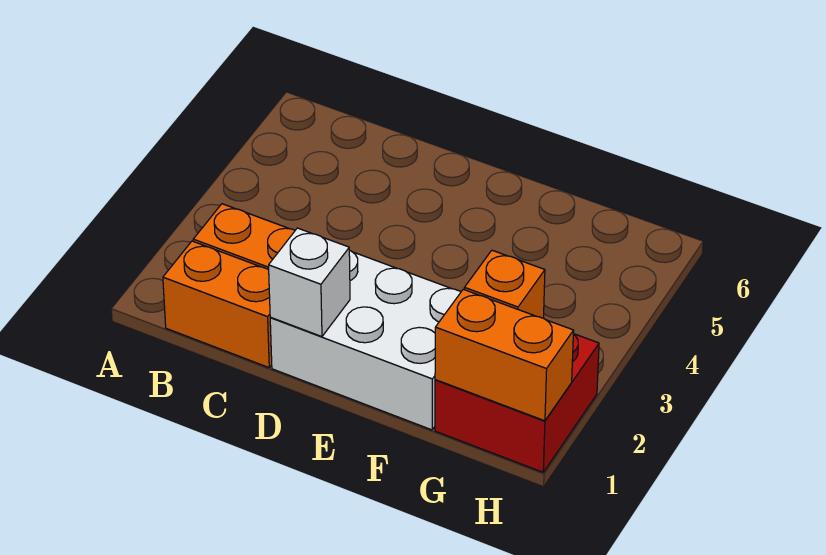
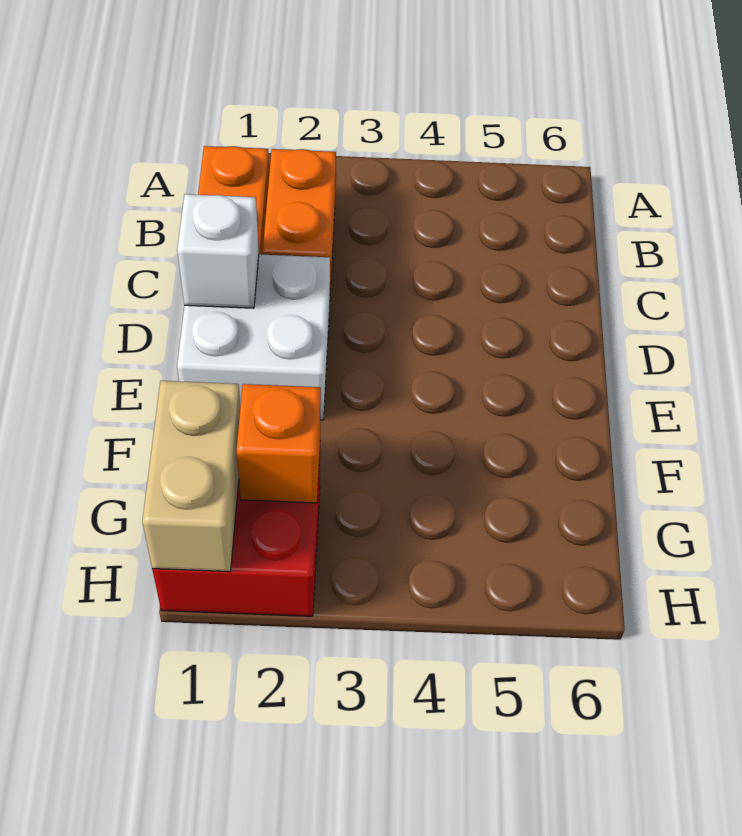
white brick D1:F2 level 1 -> white brick D1:E2 level 1
orange brick G1:H1 level 2 -> tan brick G1:H1 level 2

